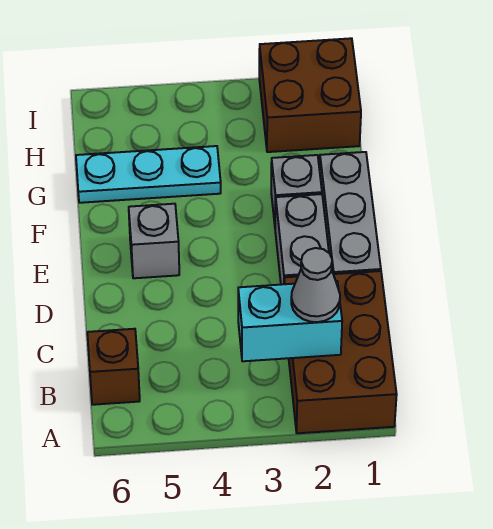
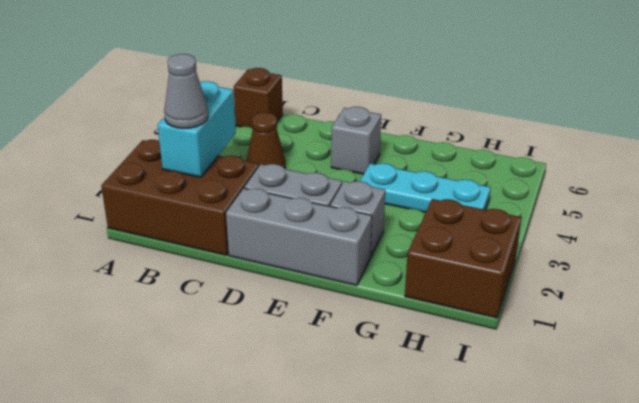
none -> brown cone C4 level 1
cyan plate G4:G6 level 1 -> cyan plate F4:H4 level 1

